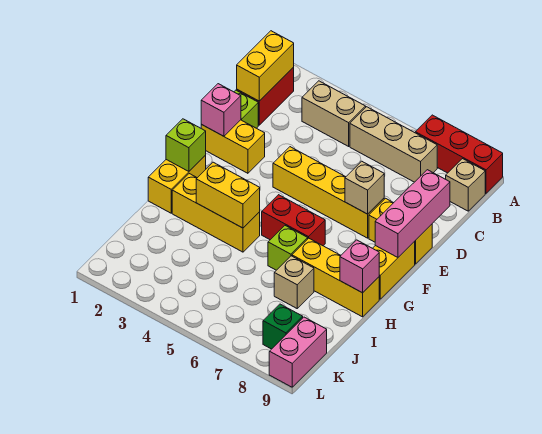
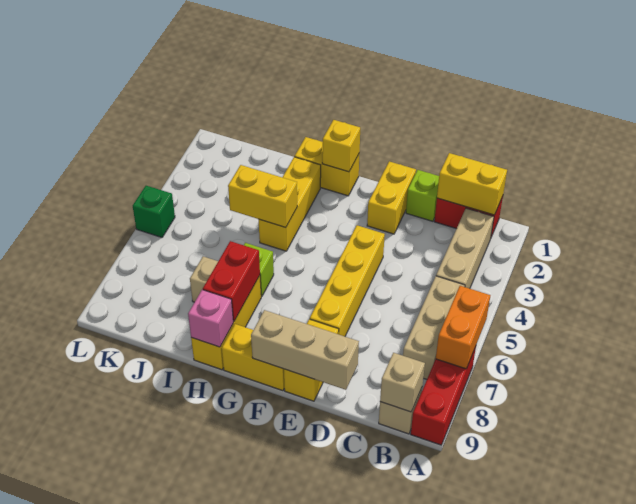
none -> orange brick A6:A7 level 2
tan brick B3:B4 level 1 -> tan brick B2:B4 level 1
pink brick D9:F9 level 2 -> tan brick D9:F9 level 2
pink brick E1 level 2 -> none
tan brick E7 level 2 -> tan brick B9 level 2
lime brick G1 level 2 -> yellow brick G1 level 2
red brick G5:G6 level 1 -> red brick H7:H8 level 2
yellow brick H3:H4 level 2 -> yellow brick H4:I4 level 2
green brick K8 level 1 -> green brick L5 level 1
pink brick K9:L9 level 1 -> none

